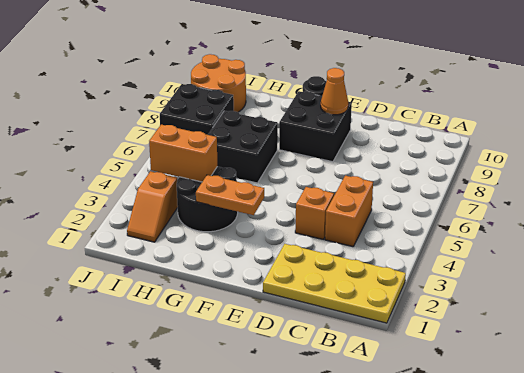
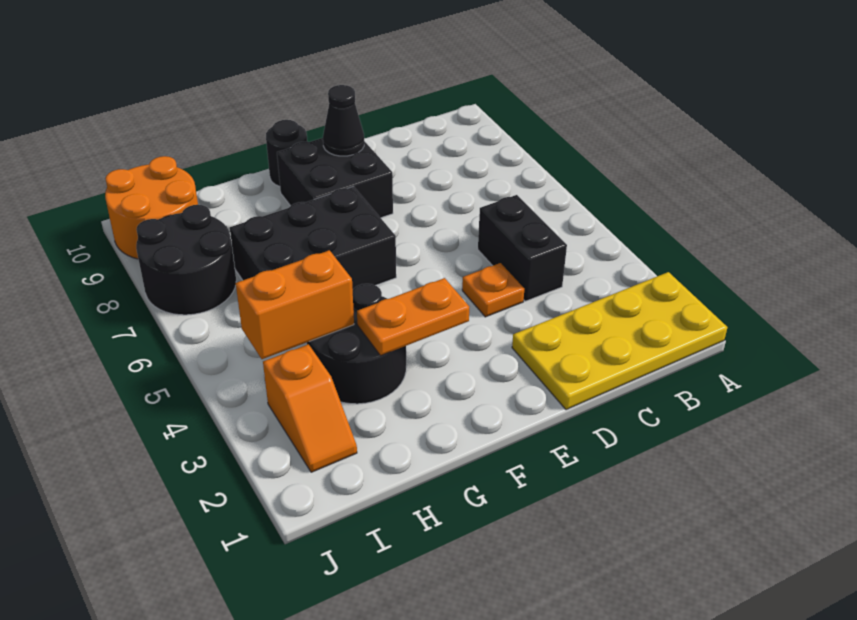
orange brick C4:C5 level 1 -> black brick C4:C5 level 1
orange brick D4 level 1 -> orange plate D4 level 1
orange cone E9 level 2 -> black cone E9 level 2
black brick G6:H7 level 1 -> black brick F6:H7 level 1
black brick I7:J8 level 1 -> black round brick I7:J8 level 1

